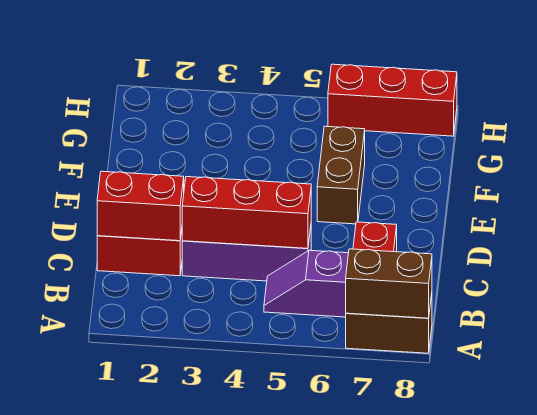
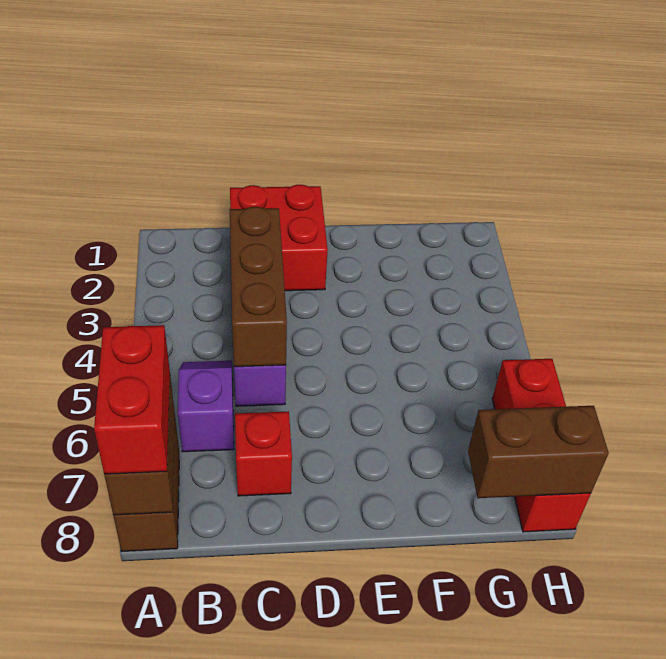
red brick C1:C2 level 2 -> red brick A7:A8 level 3
red brick C3:C5 level 2 -> brown brick C3:C5 level 2
brown brick E6:F6 level 1 -> brown brick G8:H8 level 2

